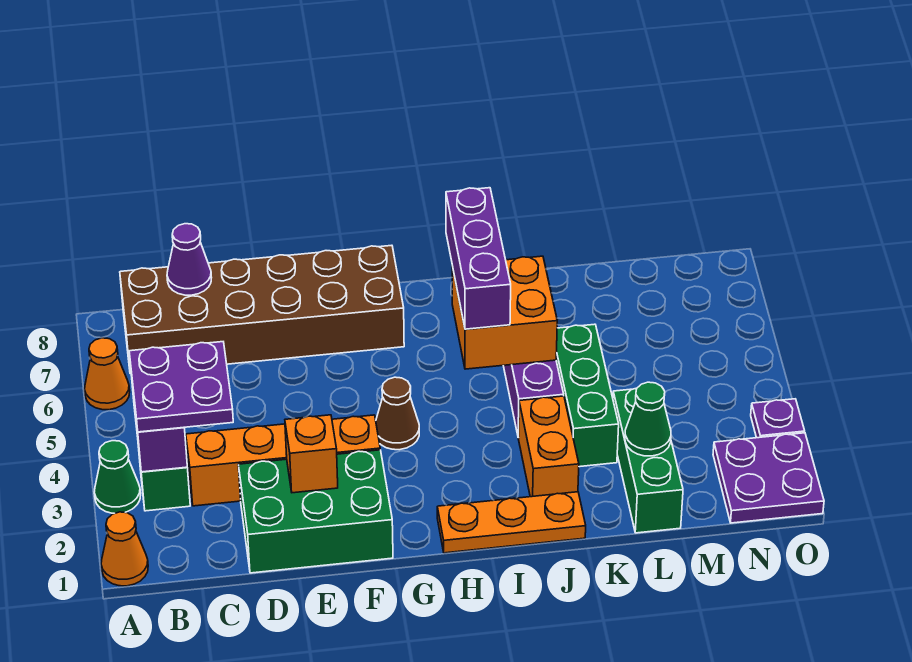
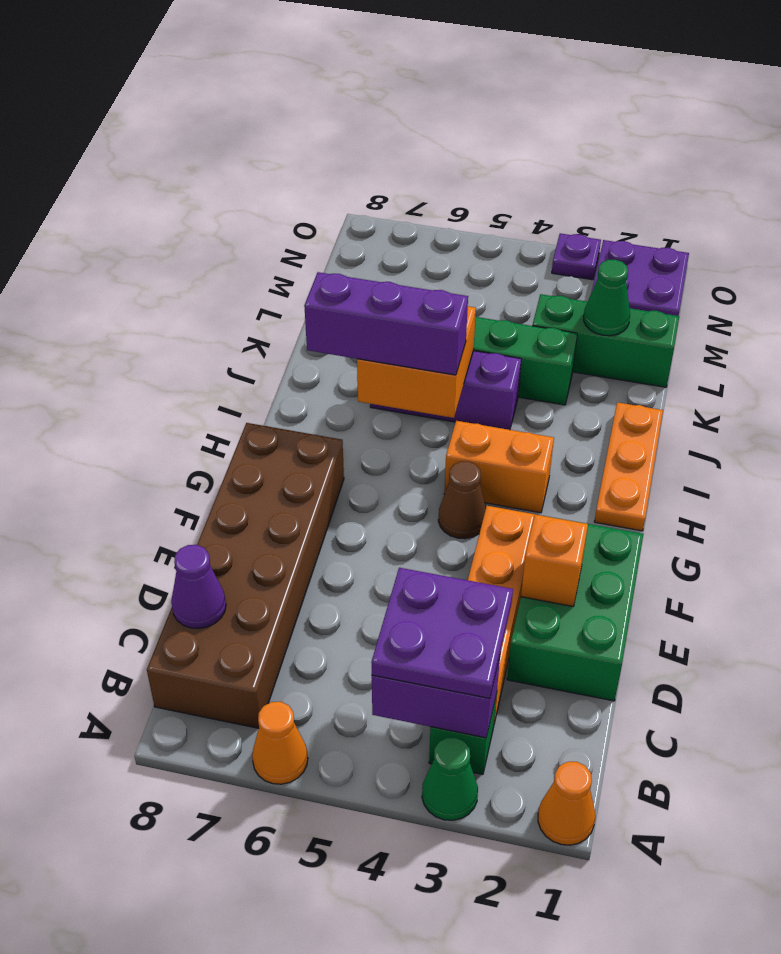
orange brick J2:J3 level 1 -> orange brick H3:H4 level 1

